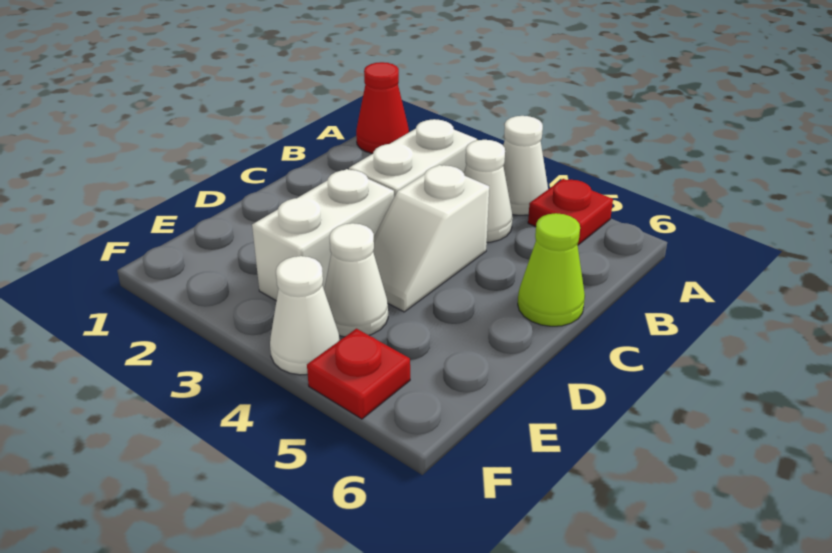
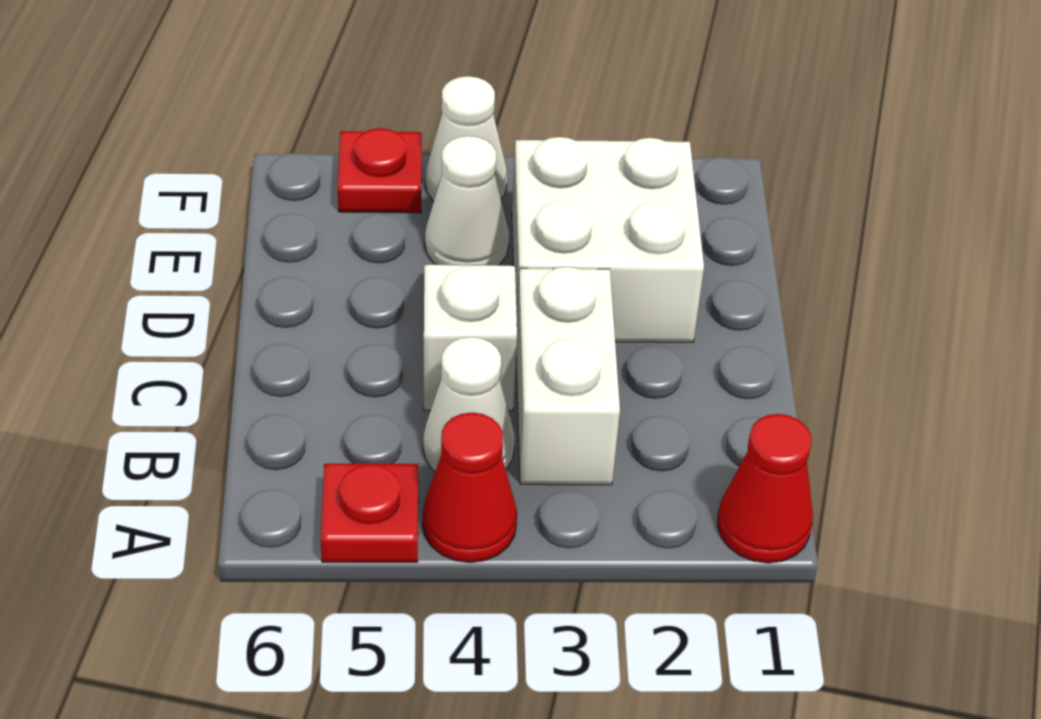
white cone A4 level 1 -> red cone A4 level 1
lime cone C6 level 1 -> none
white brick D3:E3 level 1 -> white brick D2:E3 level 1

